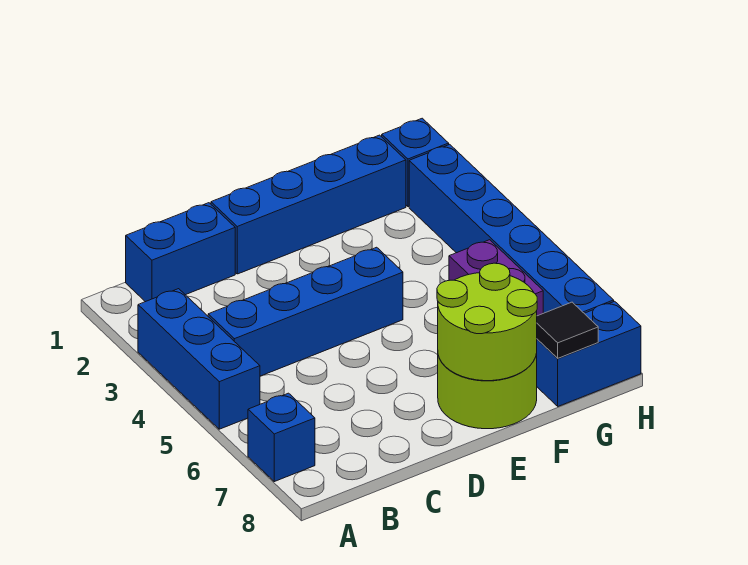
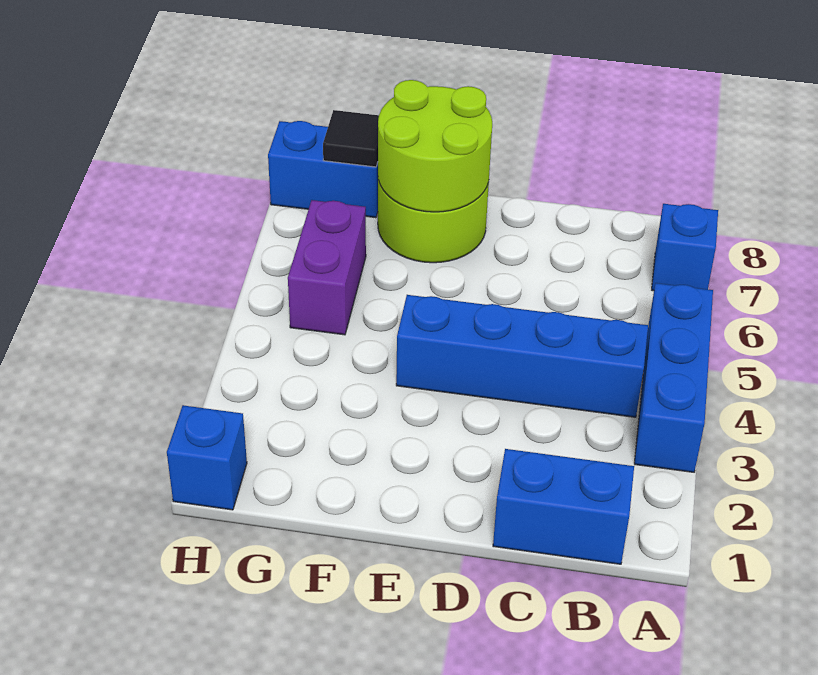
blue brick D1:G1 level 1 -> none
blue brick H2:H7 level 1 -> none

